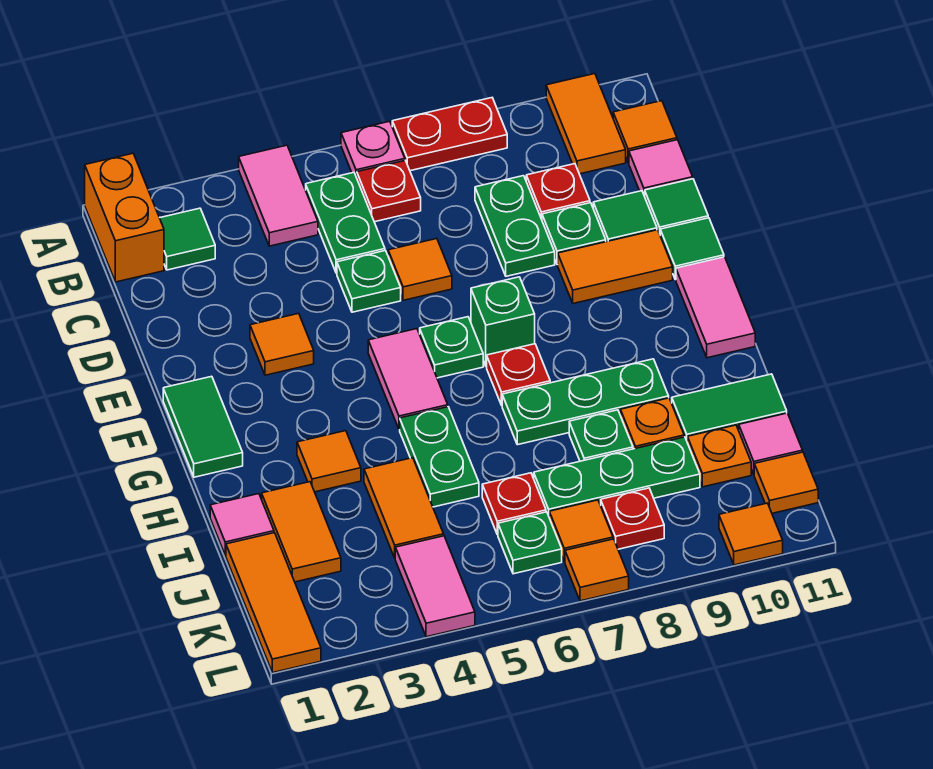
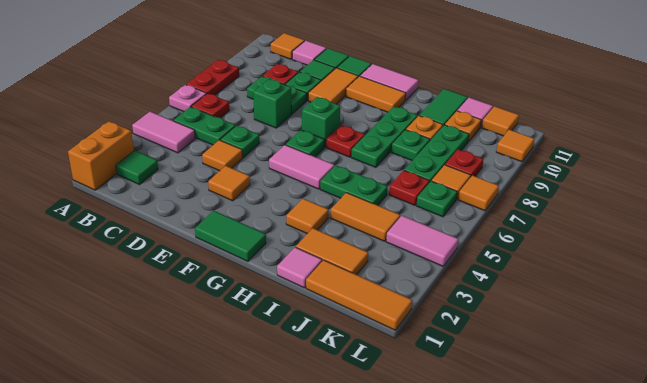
orange brick A1:B1 level 1 -> orange brick A1:A2 level 1
orange tile A10:B10 level 1 -> orange tile F10:G10 level 1
orange tile D6 level 1 -> orange tile D4 level 1
none -> green brick D7 level 1

